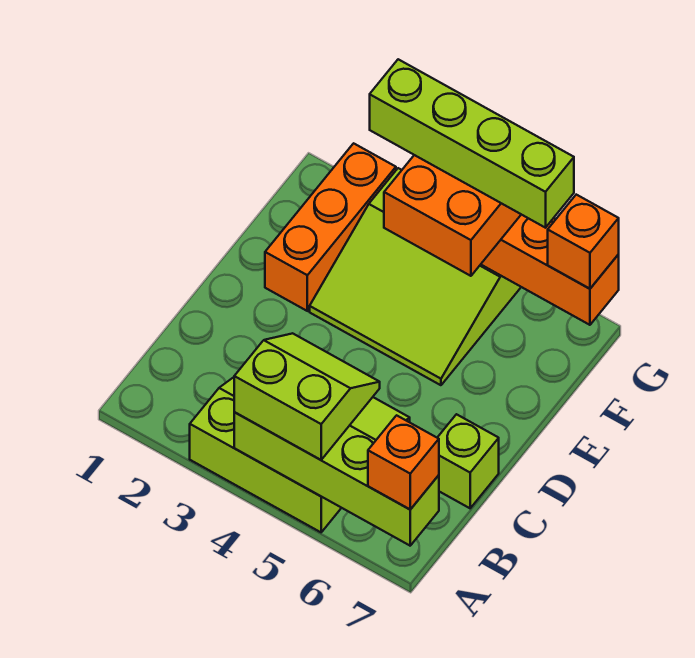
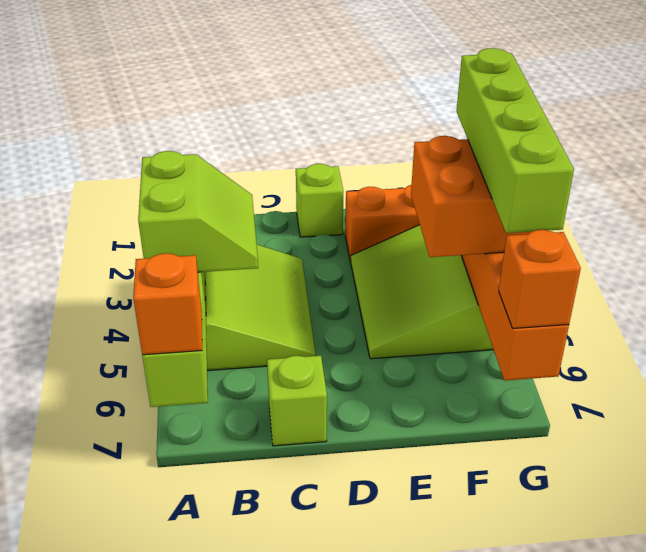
none -> lime brick D1 level 1

